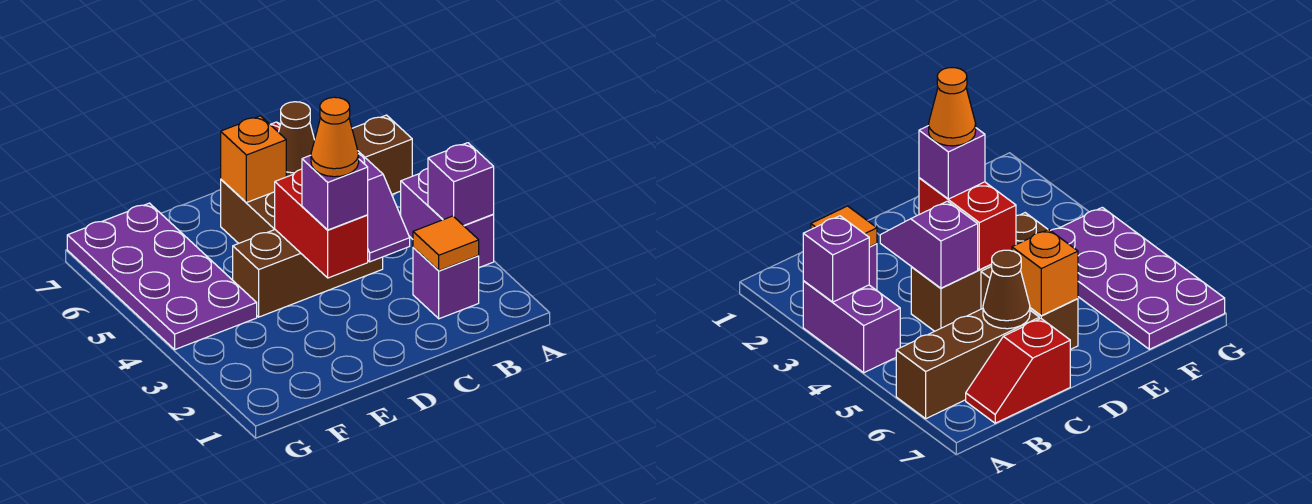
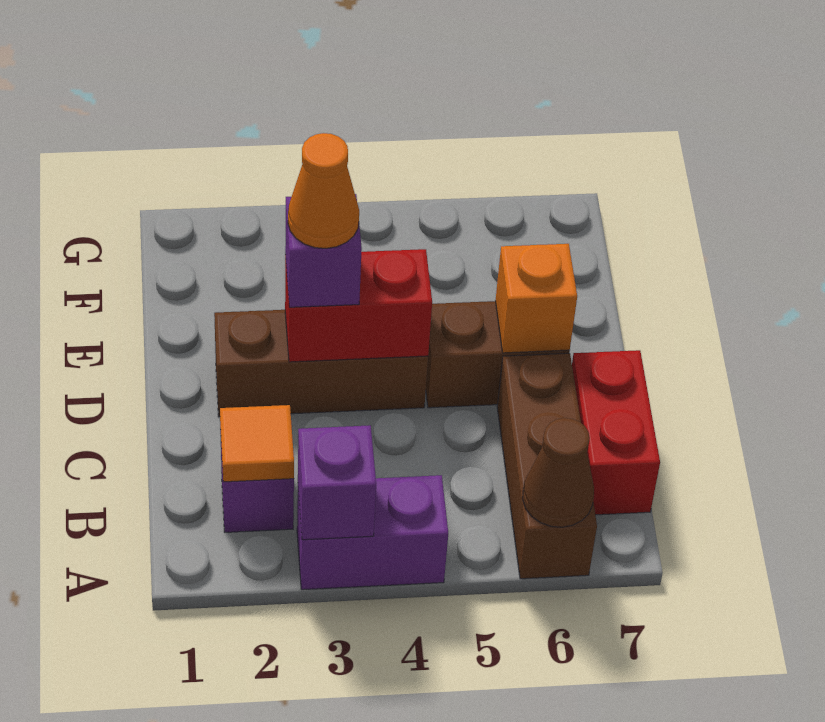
red slope B7:C7 level 1 top C -> red brick B7:C7 level 1
purple slope C3:C4 level 2 top 4 -> none
brown brick C4:E4 level 1 -> brown brick D2:D4 level 1
brown cone C6 level 2 -> brown cone A6 level 2
purple plate F4:G7 level 1 -> none

